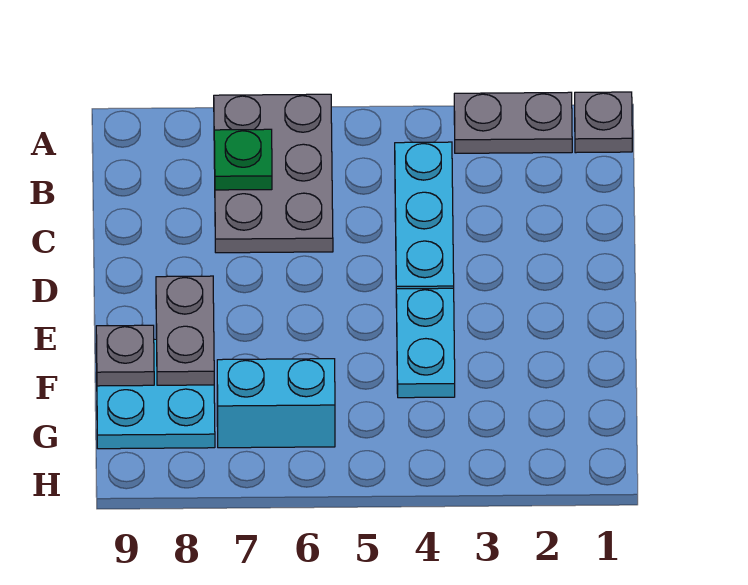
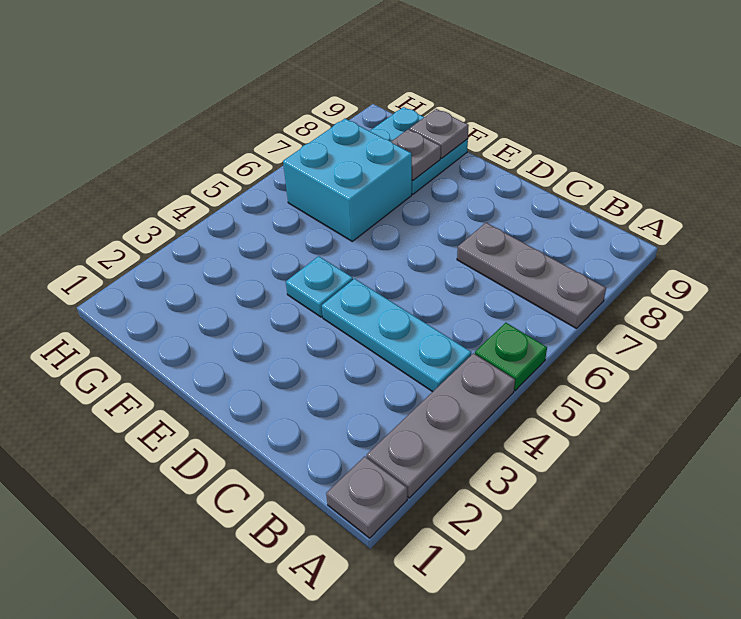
grey plate A2:A3 level 1 -> grey plate A2:A4 level 1
grey plate A6:C7 level 1 -> grey plate A7:C7 level 1
green plate B7 level 2 -> green plate A5 level 1
cyan plate E4:F4 level 1 -> cyan plate E4 level 1
grey plate E8:F8 level 2 -> grey plate F8 level 2
cyan brick G6:G7 level 1 -> cyan brick F6:G7 level 1

